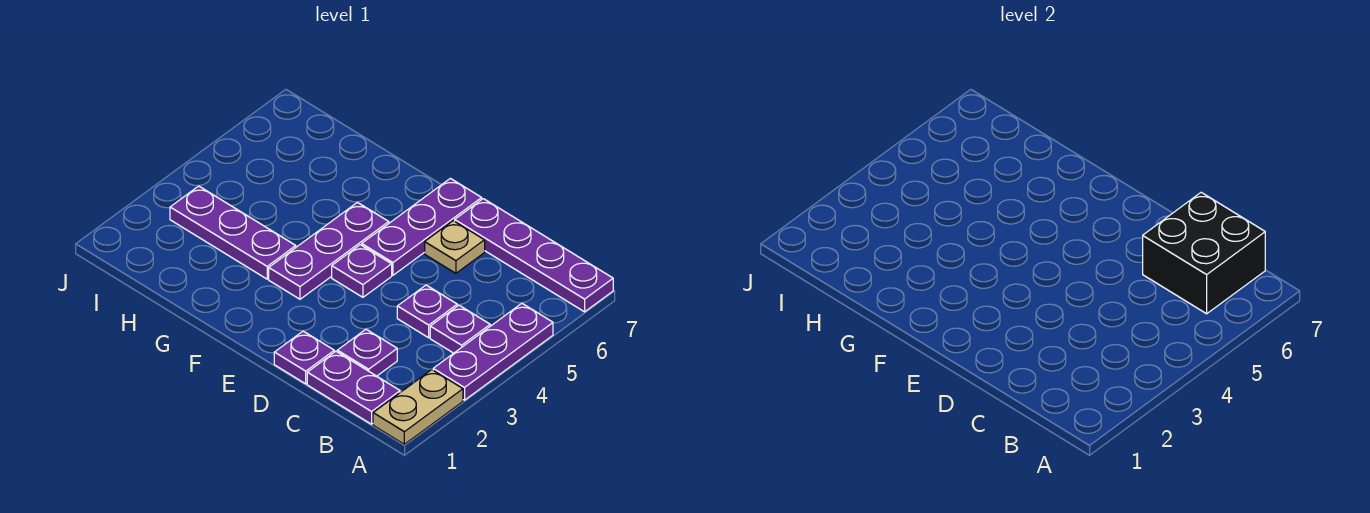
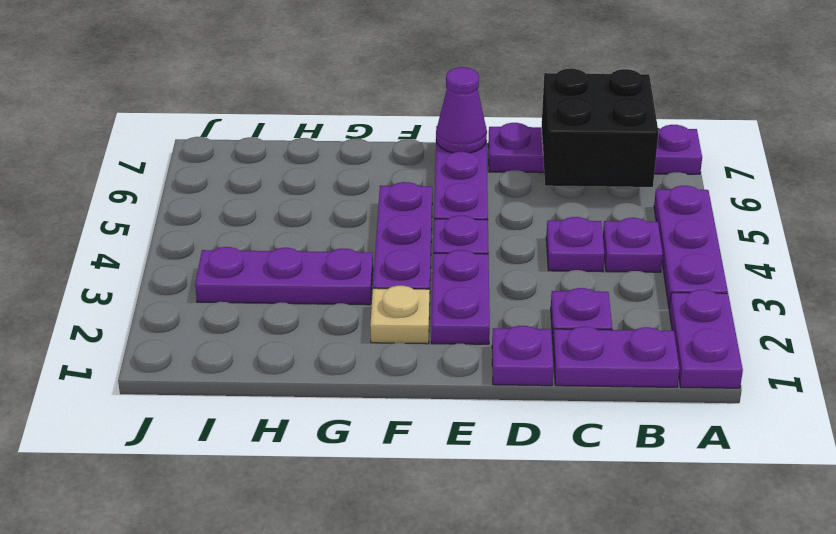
tan plate A1:A2 level 1 -> purple plate A1:A2 level 1
tan plate D6 level 1 -> tan plate F2 level 1
none -> purple plate E2:E3 level 1
none -> purple cone E7 level 2

